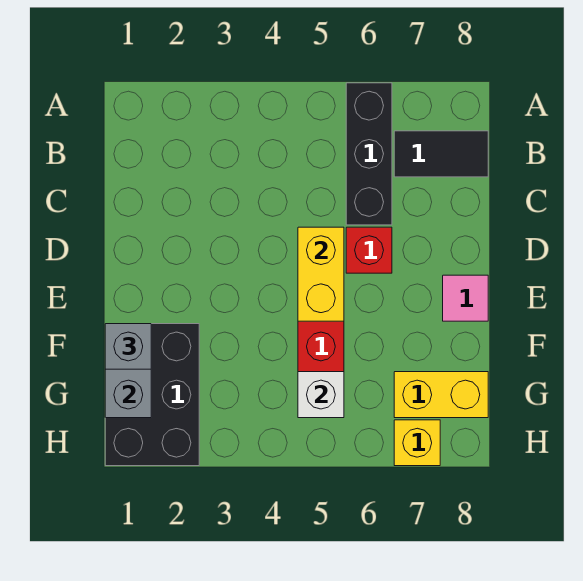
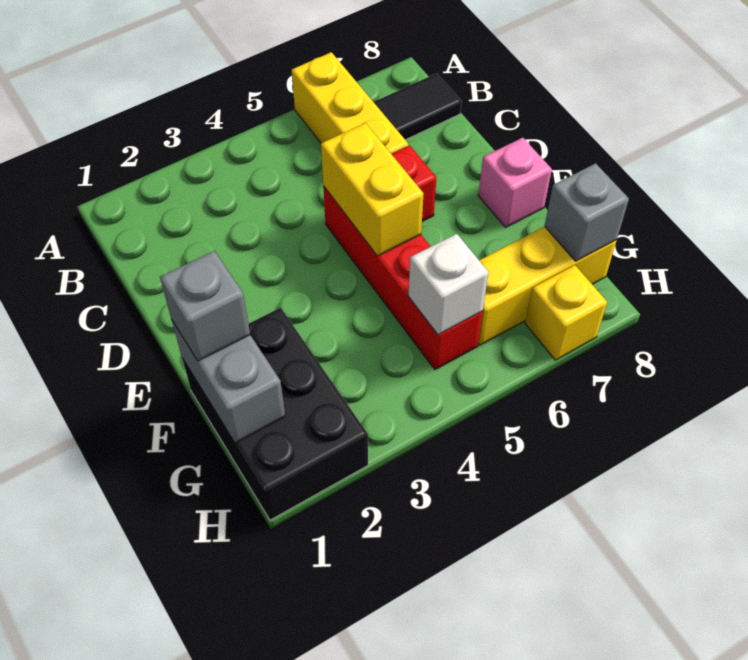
black brick A6:C6 level 1 -> yellow brick A6:C6 level 1
pink tile E8 level 1 -> pink brick E8 level 1
yellow brick G7:G8 level 1 -> yellow brick G6:G8 level 1
none -> grey brick G8 level 2

